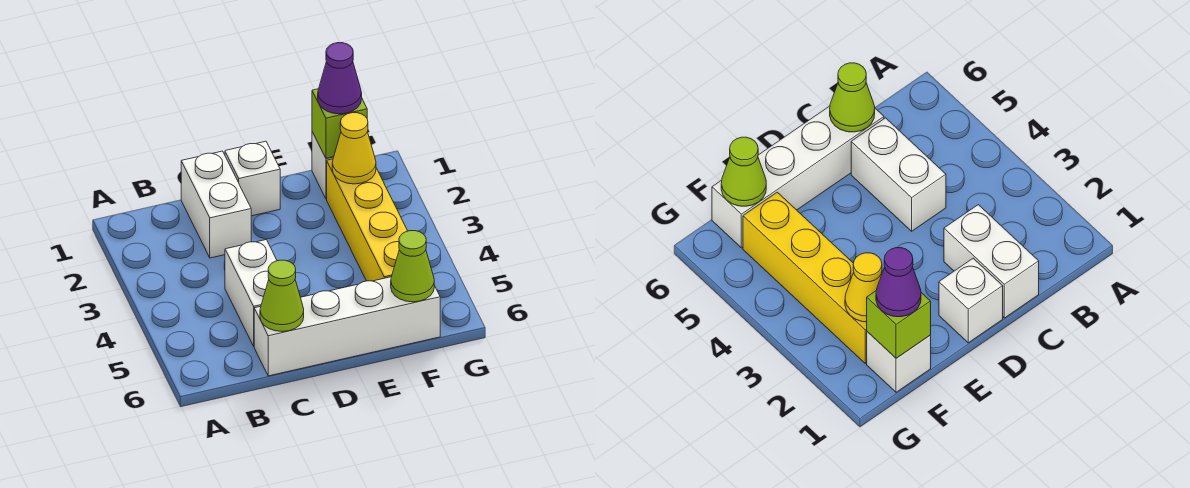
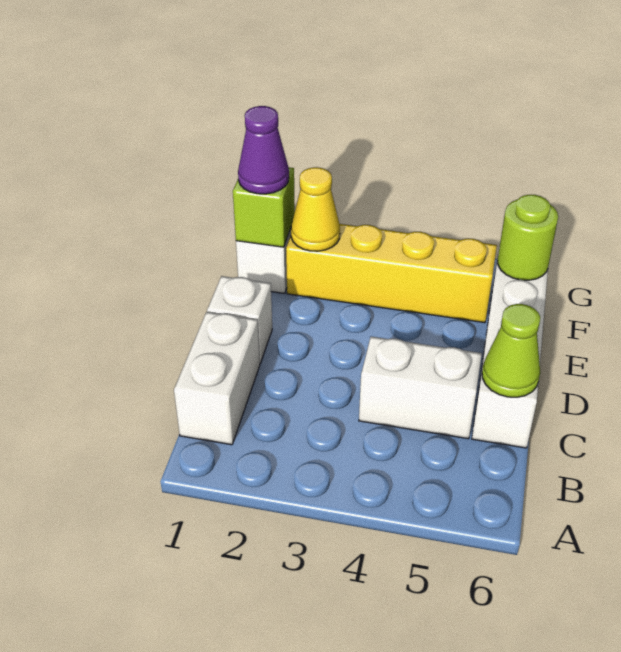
white brick C1:C2 level 1 -> white brick B1:C1 level 1
lime cone F6 level 2 -> lime round brick F6 level 2

